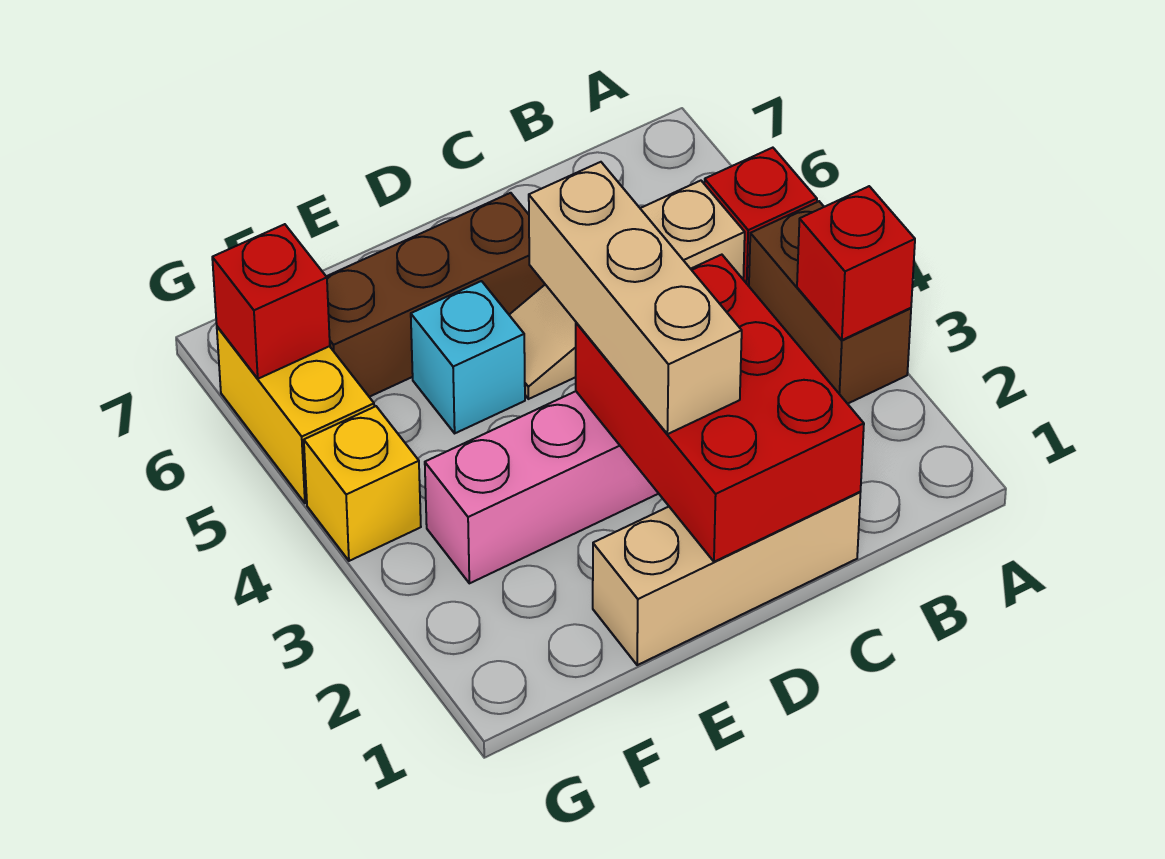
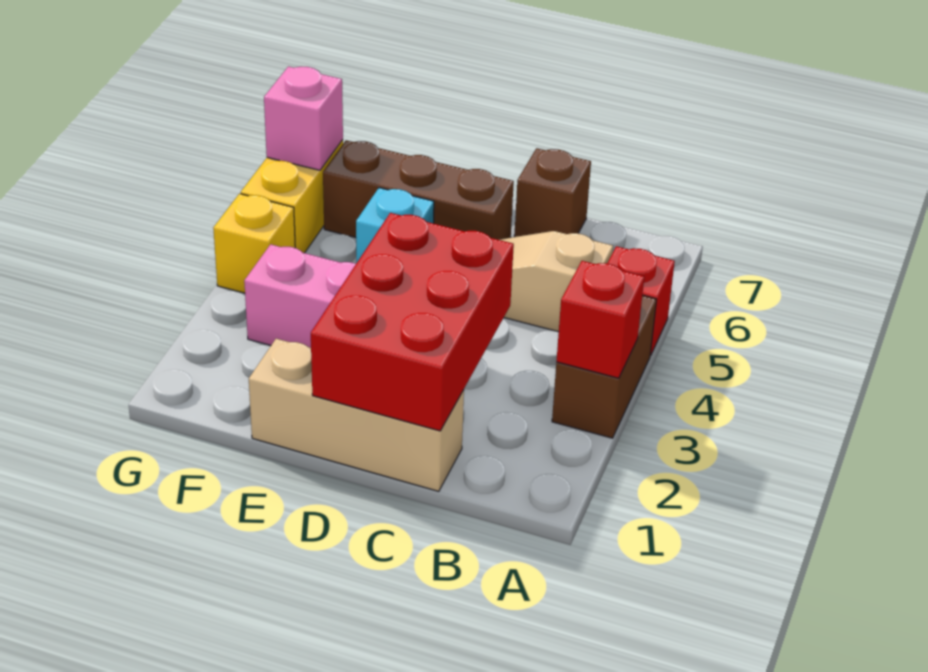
none -> brown brick C7 level 1
tan brick D2:D4 level 3 -> none
red brick G6 level 2 -> pink brick G6 level 2

